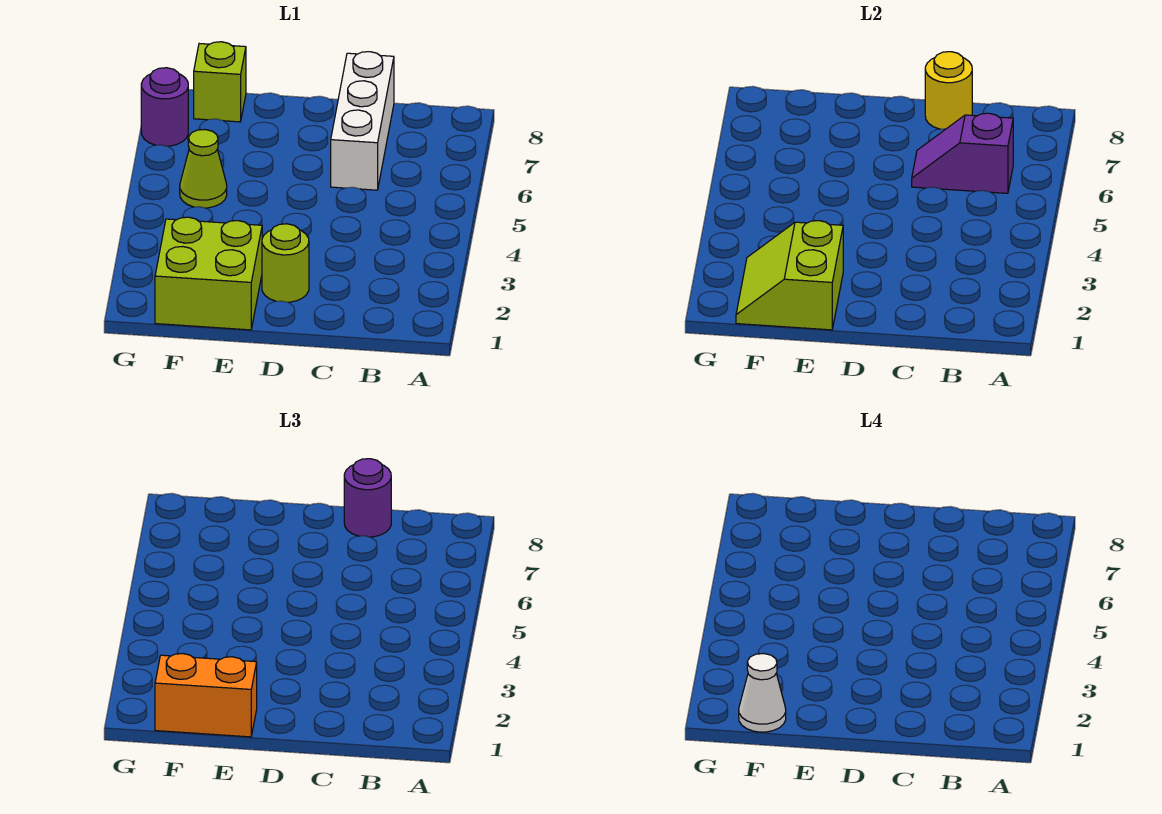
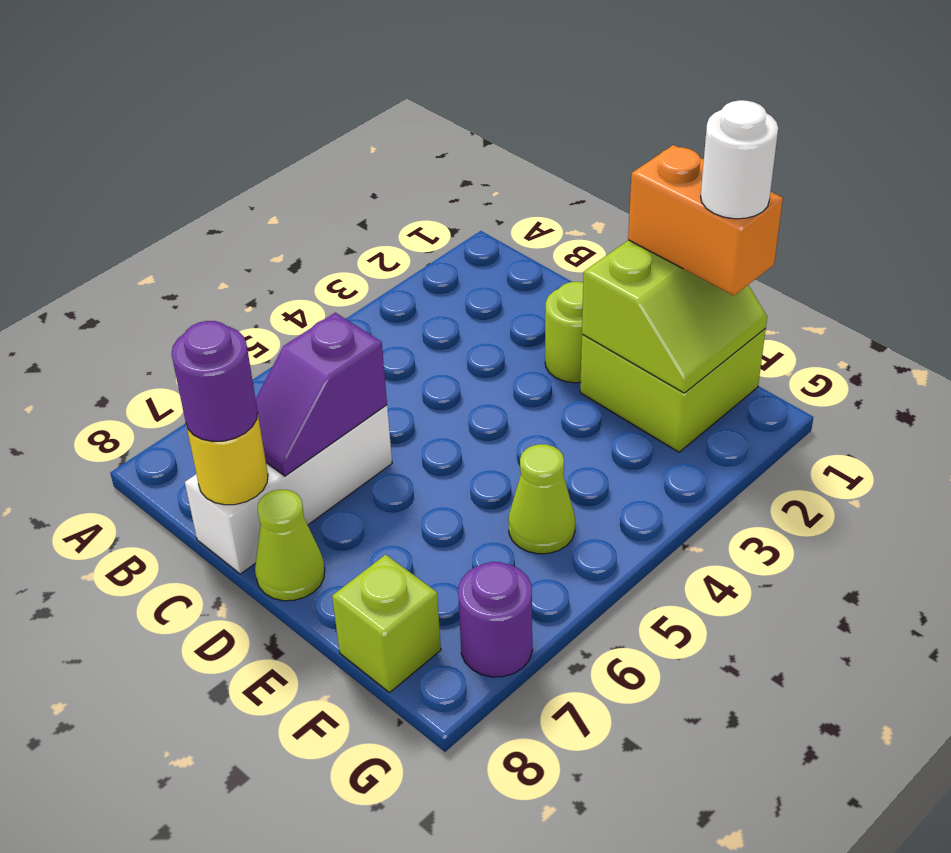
purple slope B6:C6 level 2 top B -> purple slope C6:C7 level 2 top 6
none -> lime cone D8 level 1
white cone F1 level 4 -> white round brick F1 level 4

